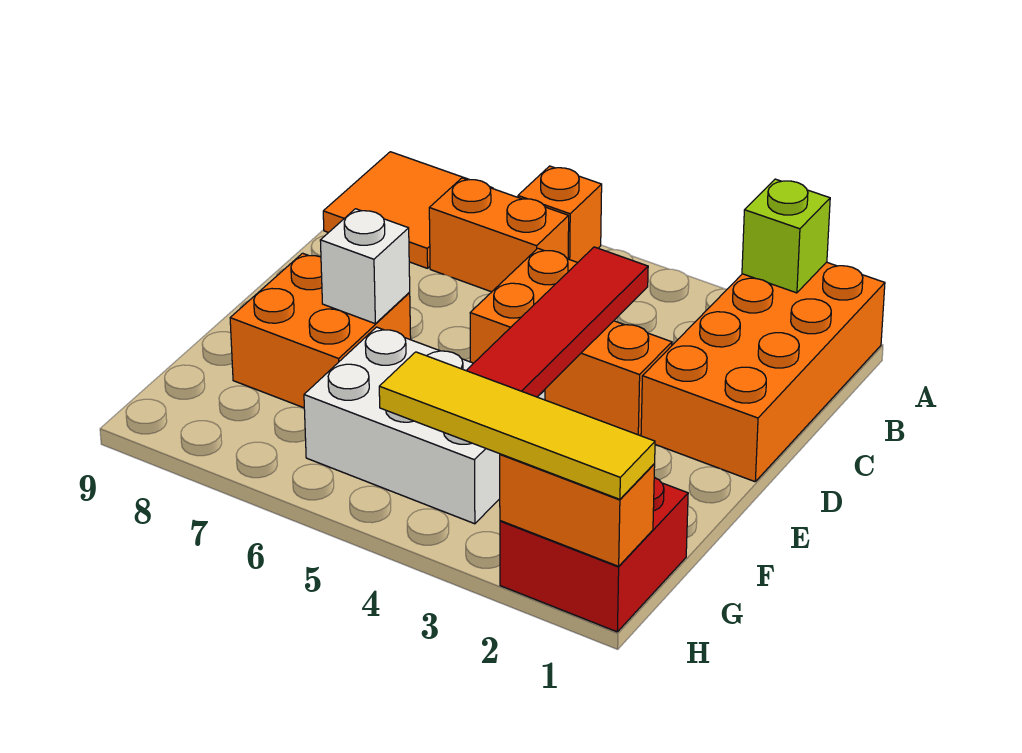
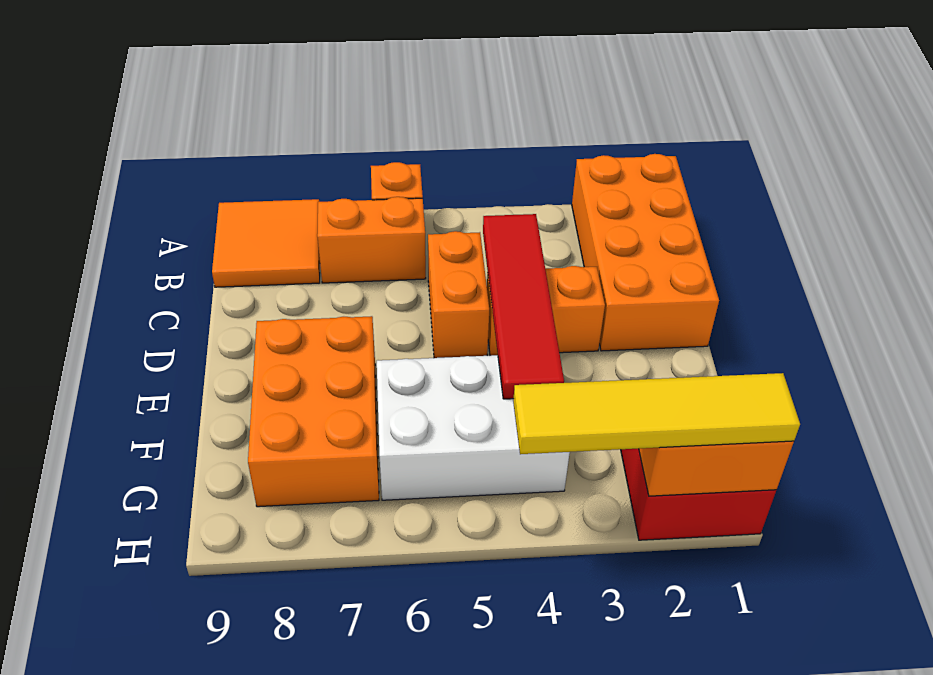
lime brick A2 level 2 -> none
orange brick E7:F8 level 1 -> orange brick E7:G8 level 1
white brick E7 level 2 -> none

